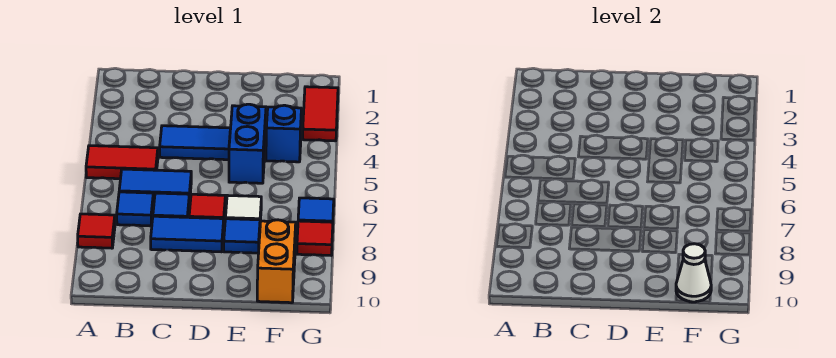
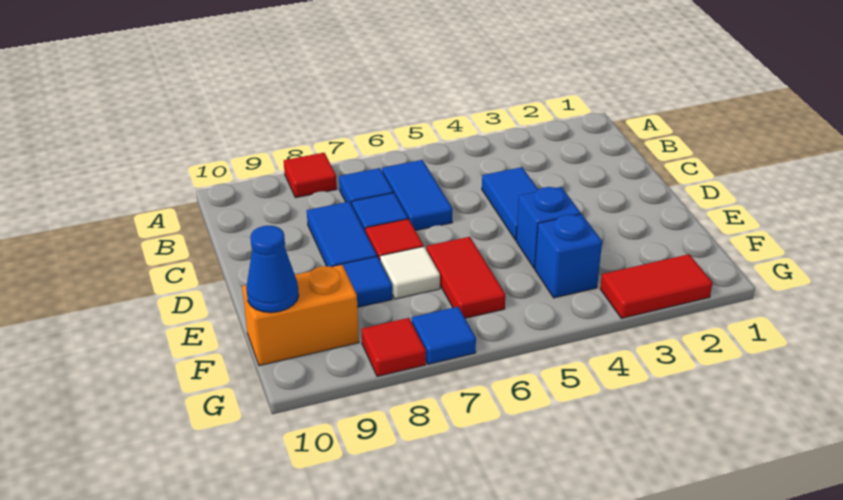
red tile A5:B5 level 1 -> red tile E6:F6 level 1
blue brick E4:E5 level 1 -> blue brick E4 level 1
white cone F10 level 2 -> blue cone F10 level 2

